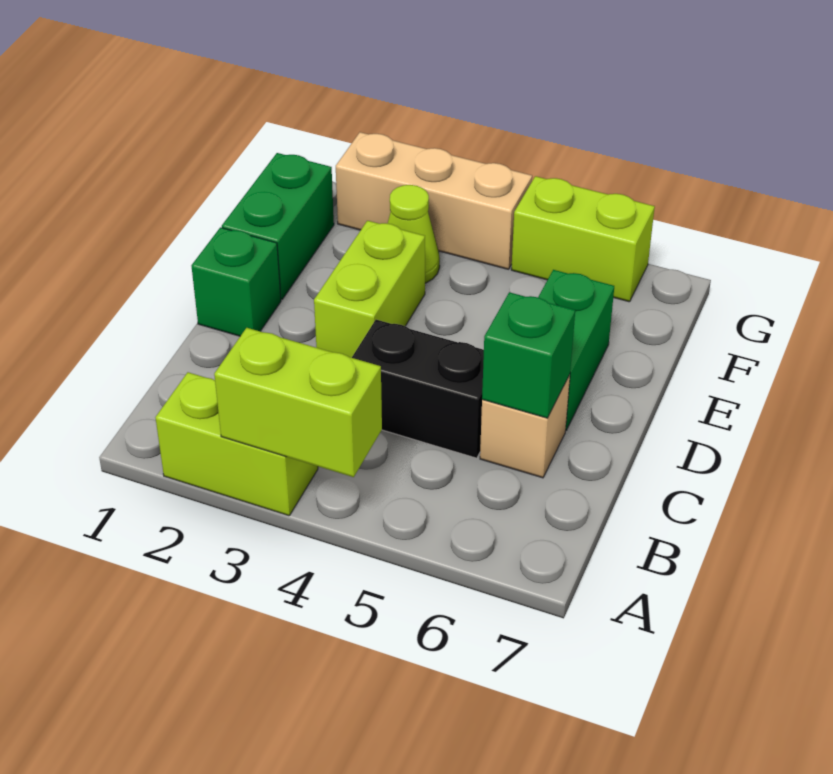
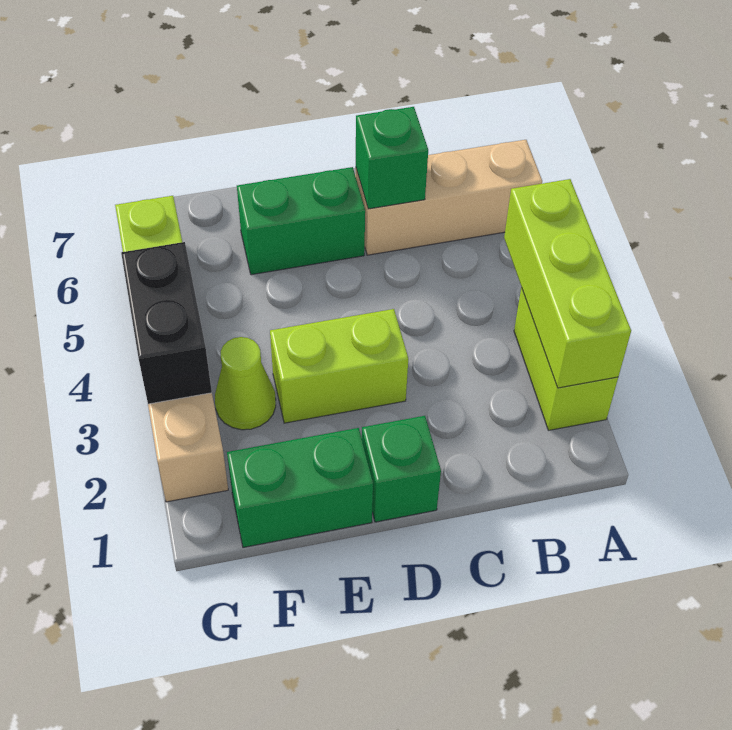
lime brick A3:A4 level 2 -> lime brick A2:A4 level 2
black brick C4:C5 level 1 -> black brick G3:G4 level 2
tan brick C6 level 1 -> tan brick A6:C6 level 1

